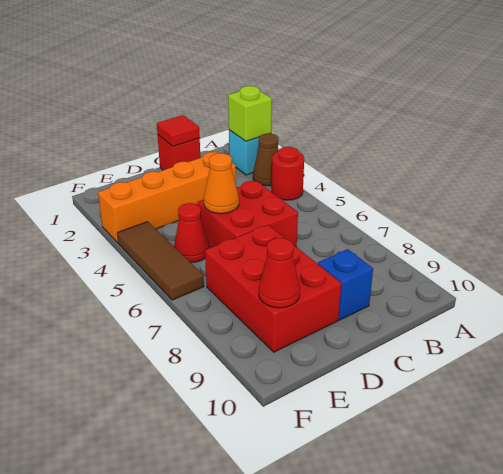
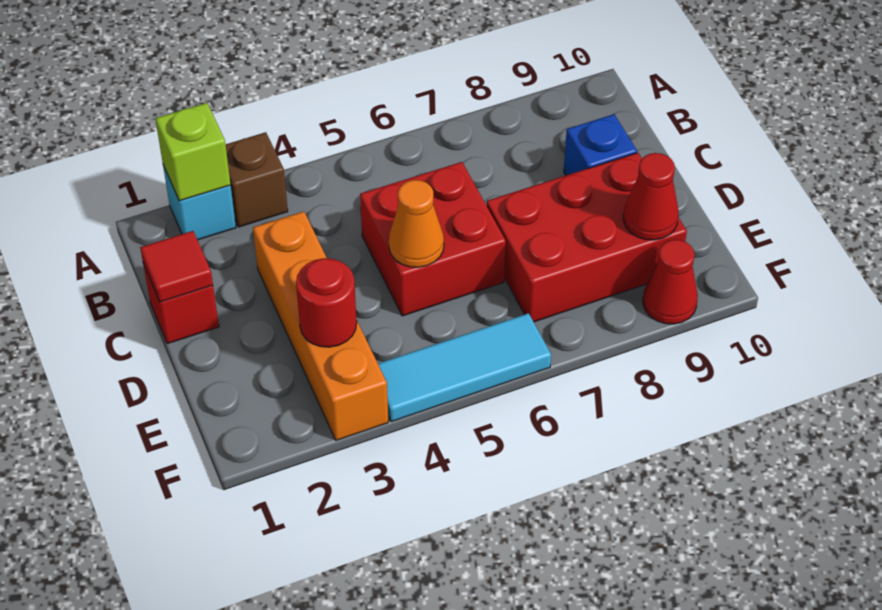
brown cone A3 level 1 -> brown brick A3 level 1
red round brick A4 level 1 -> red round brick E3 level 2
red cone E5 level 1 -> red cone F9 level 1
brown tile F4:F6 level 1 -> cyan tile F4:F6 level 1

